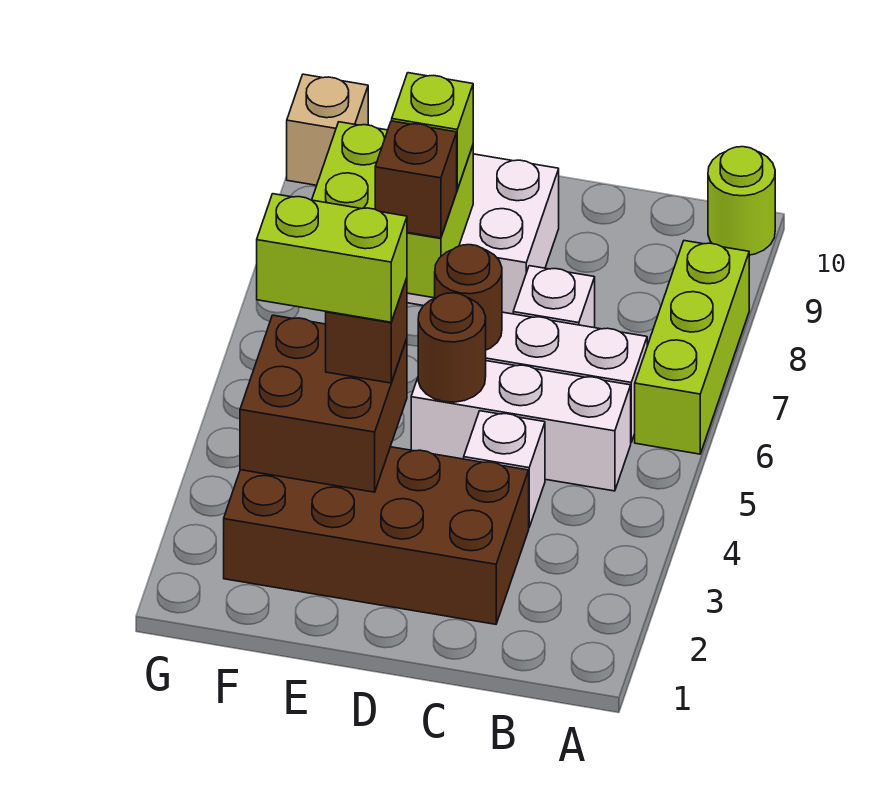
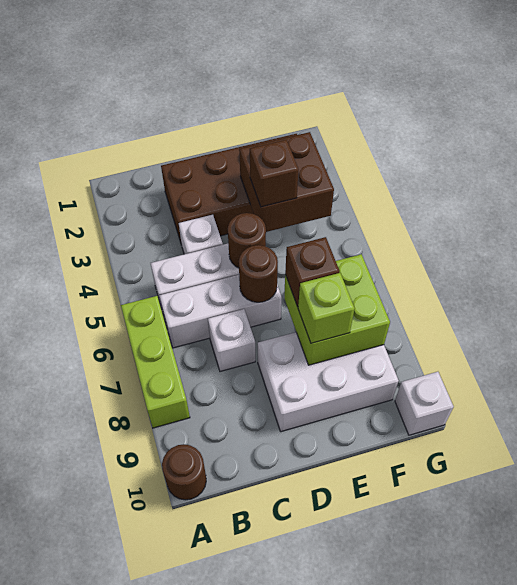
lime round brick A10 level 1 -> brown round brick A10 level 1
lime brick E4:F4 level 4 -> none
tan brick G10 level 1 -> white brick G10 level 1

